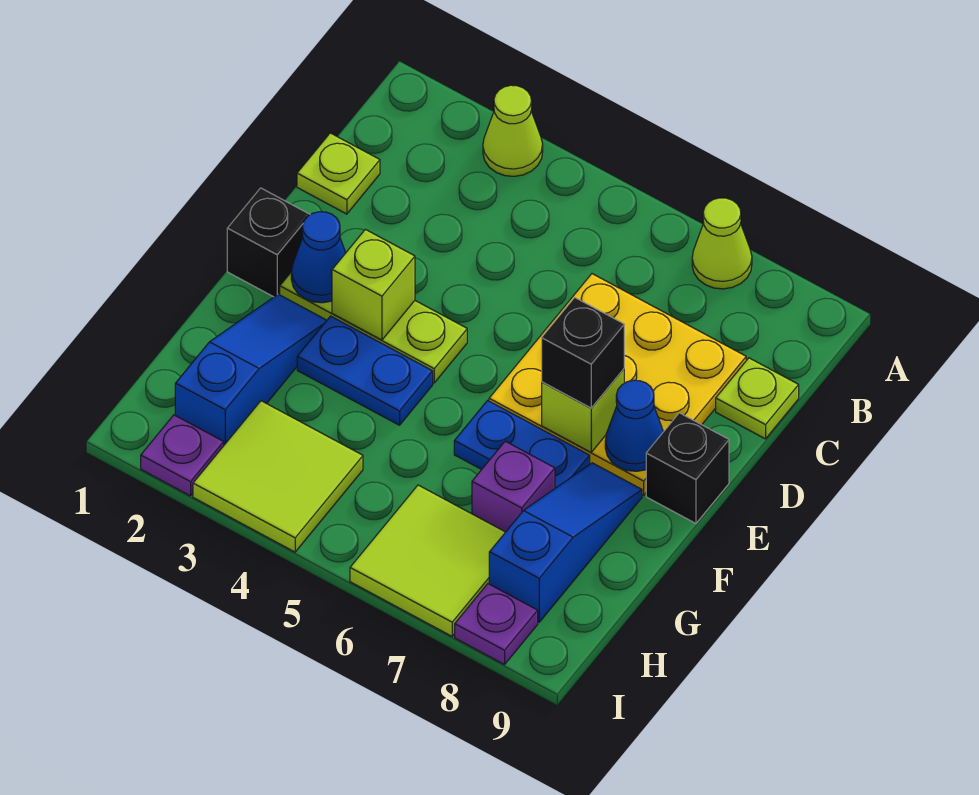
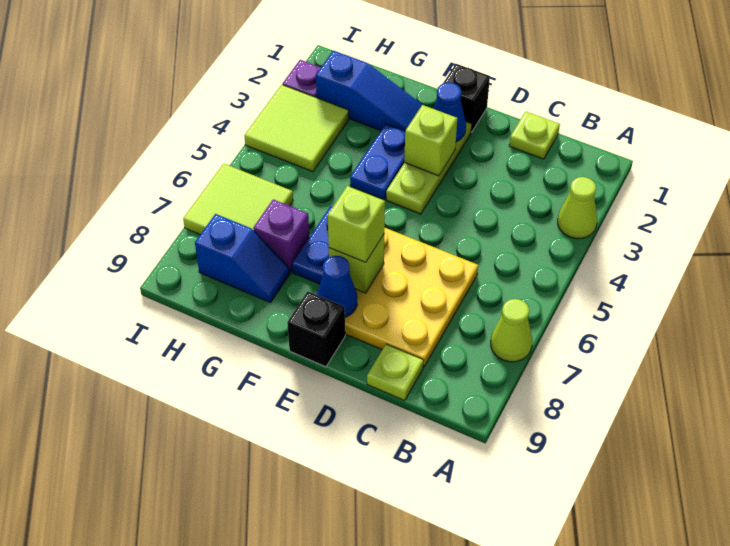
black brick E7 level 3 -> lime brick E7 level 3
blue slope F8:H8 level 1 top H -> blue slope G8:H8 level 1 top H
purple plate I8 level 1 -> none

